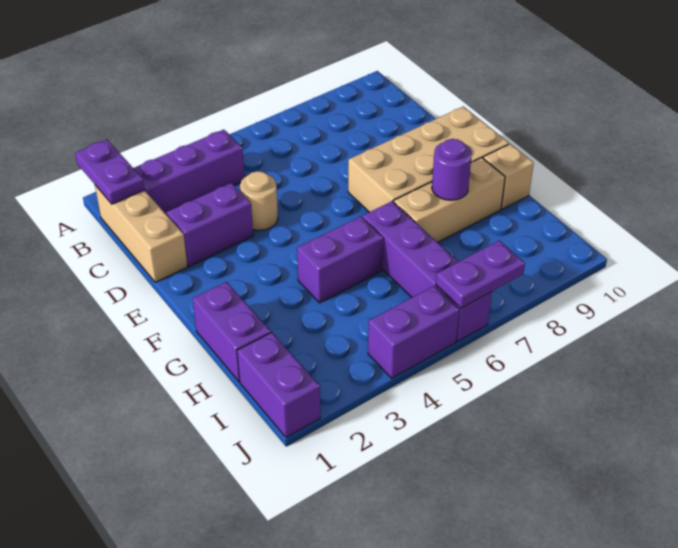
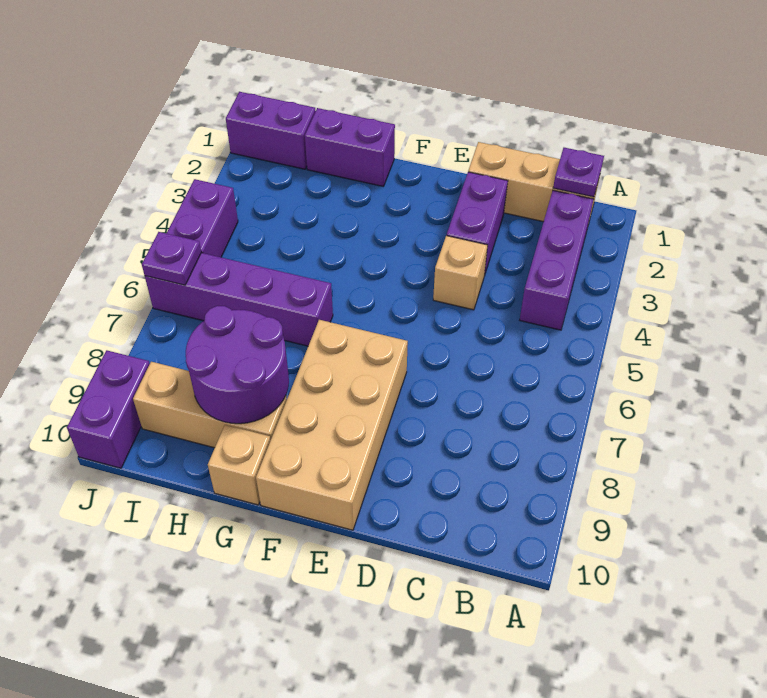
purple plate A1:B1 level 2 -> purple plate B1 level 2
tan round brick D4 level 1 -> tan brick D4 level 1
purple brick G4:G5 level 1 -> purple brick J9:J10 level 1
tan brick G7:G9 level 1 -> tan brick G9:I9 level 1
purple round brick G8 level 2 -> purple round brick G8:H9 level 2
purple plate J6:J7 level 2 -> purple plate J6 level 2

